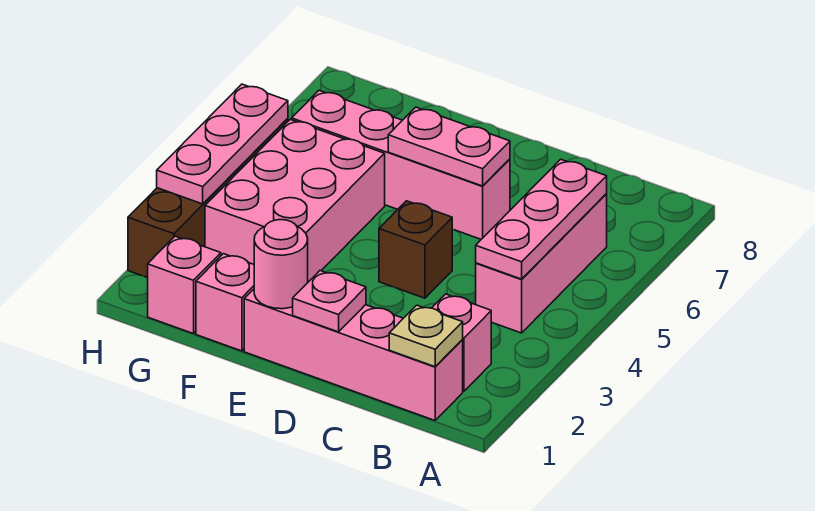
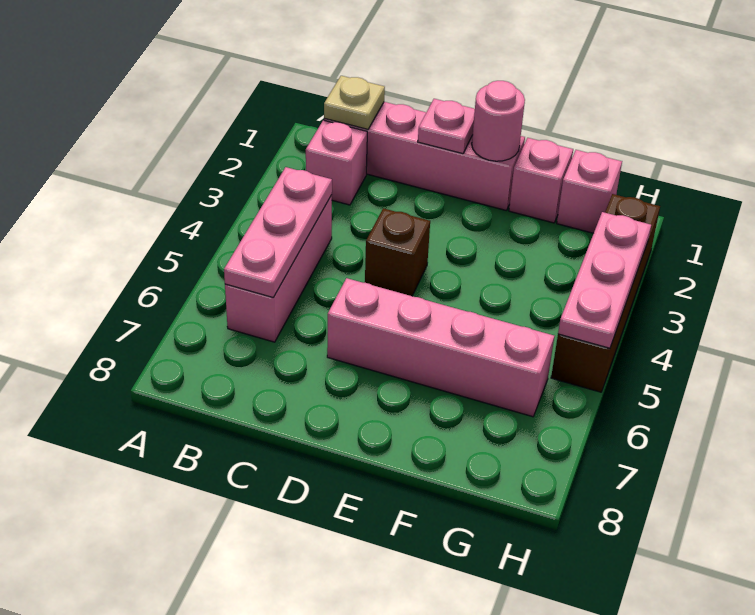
pink plate D6:E6 level 2 -> none
pink brick F3:G5 level 1 -> none

